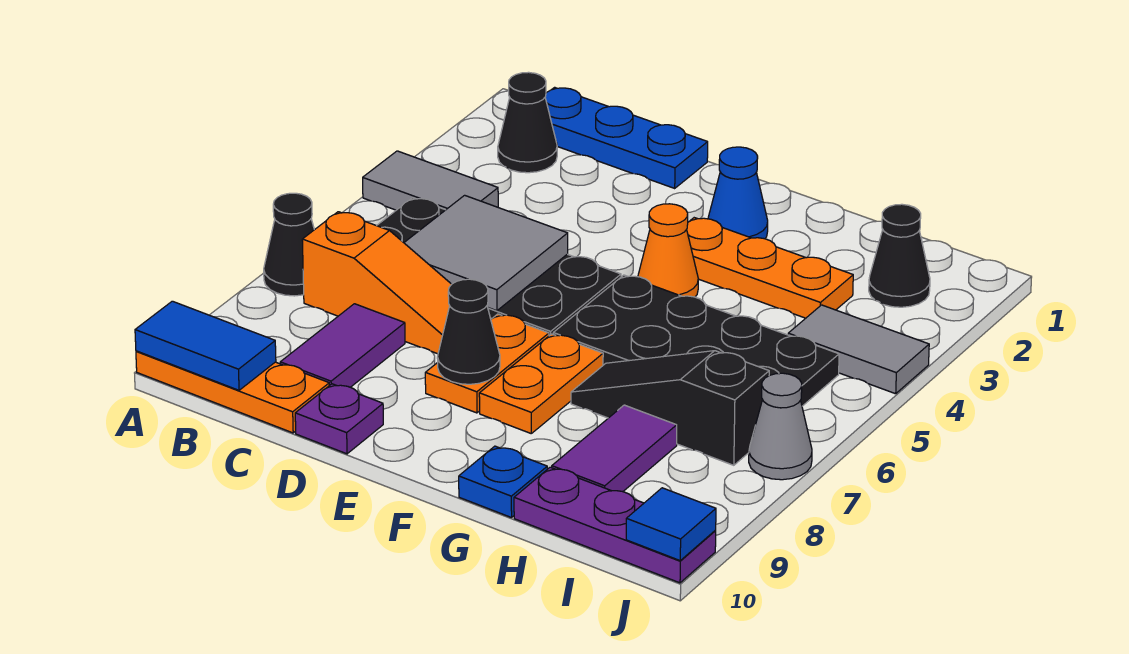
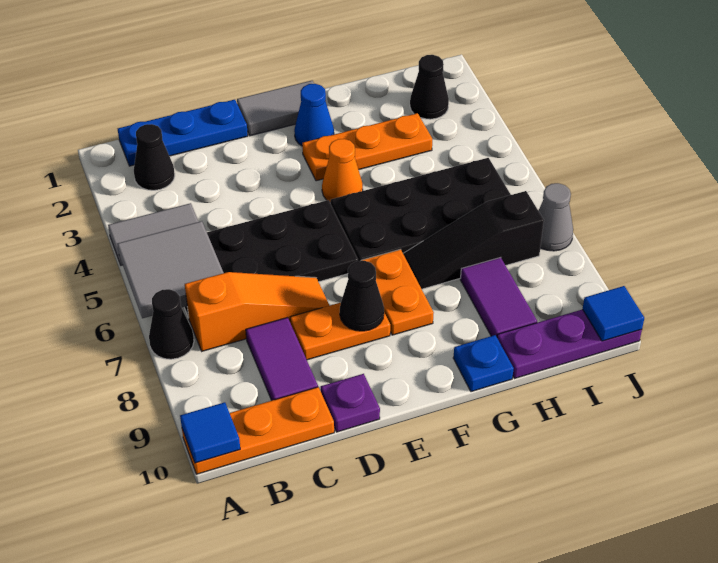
blue tile A10:B10 level 2 -> blue tile A10 level 2
grey tile C5:D6 level 2 -> grey tile A5:B6 level 2
orange plate E7:E8 level 1 -> orange plate D8:E8 level 1
grey tile I4:J4 level 1 -> grey tile E1:F1 level 1

